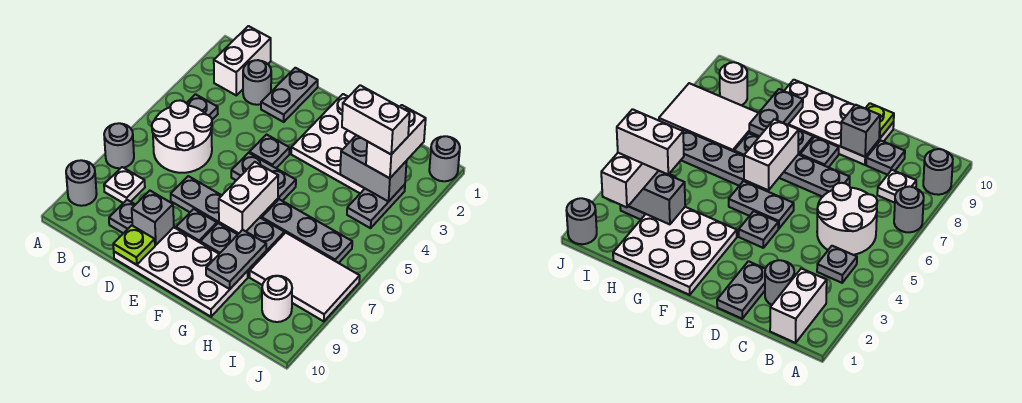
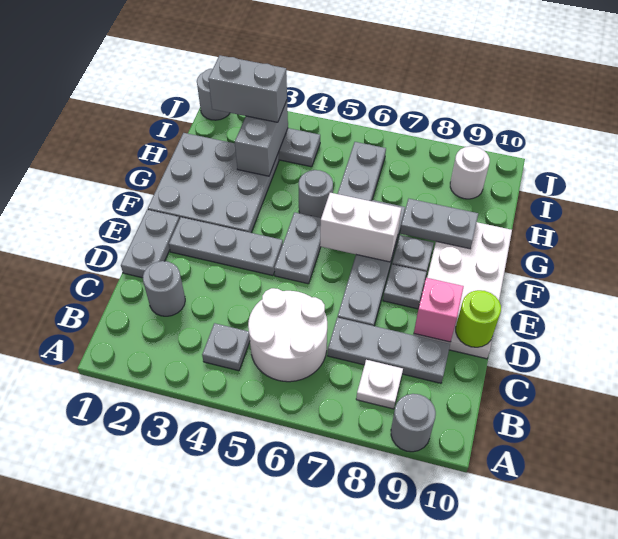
grey round brick A7 level 1 -> grey round brick G5 level 1
white brick B1:B2 level 1 -> none
grey plate C9 level 1 -> grey plate C7:C9 level 1
grey plate D1:D2 level 1 -> grey plate D1:E1 level 1
grey brick D9 level 2 -> pink brick D9 level 2
lime plate D10 level 2 -> lime round brick D10 level 2
grey plate E4 level 1 -> grey plate E2:E4 level 1
white plate F1:H3 level 1 -> grey plate F1:H3 level 1
white brick H3:I3 level 4 -> none
white tile H7:J8 level 1 -> none
white brick I2:I3 level 3 -> grey brick I2:I3 level 3

